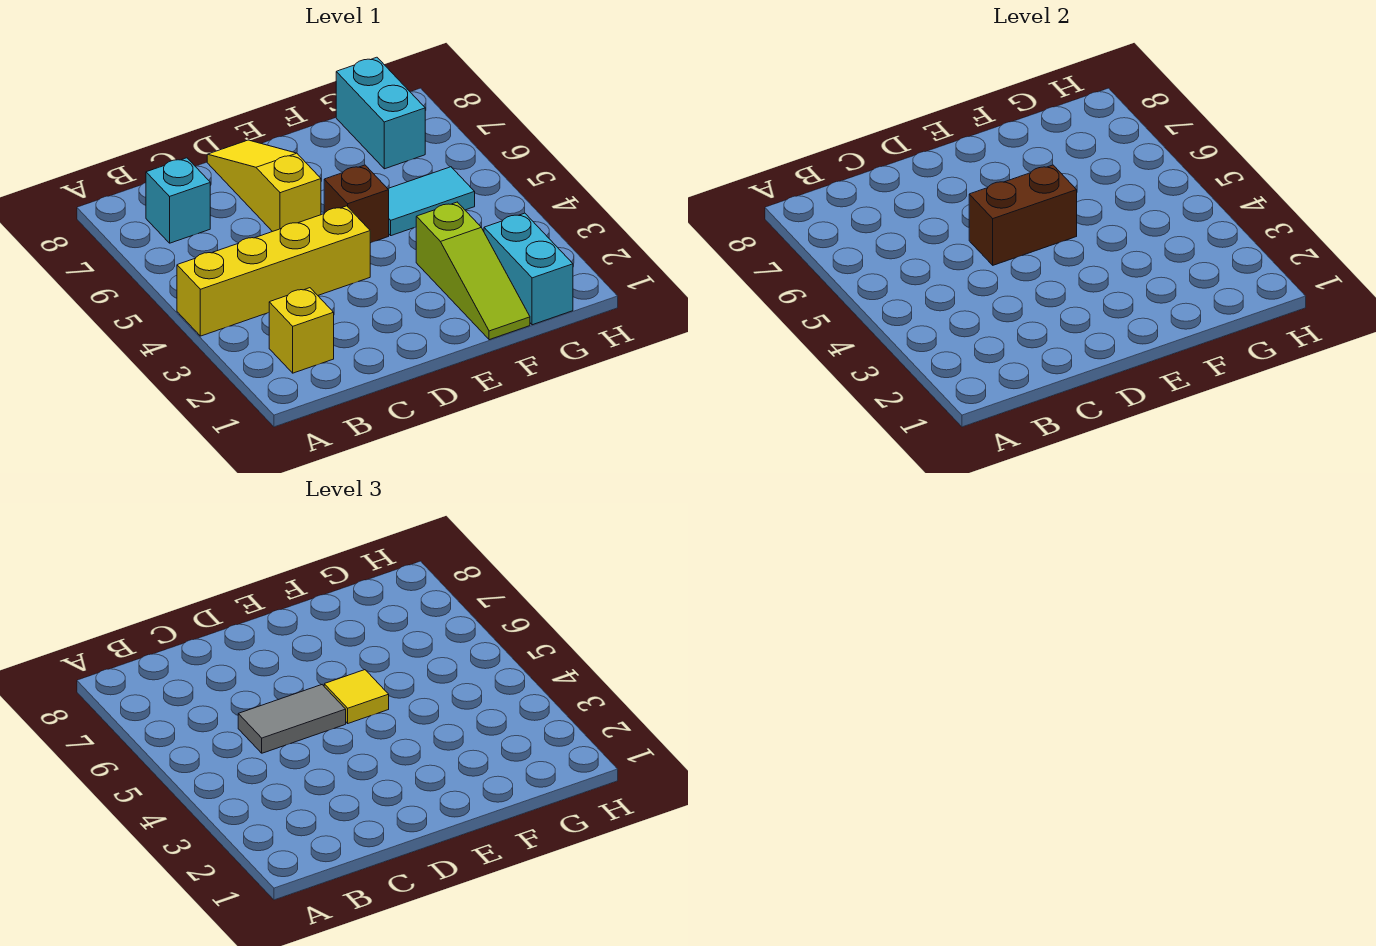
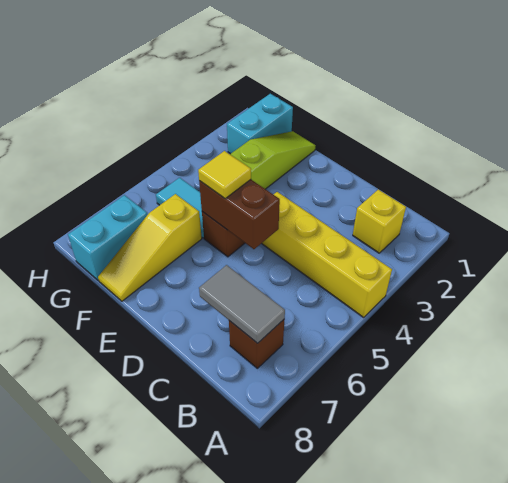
cyan brick B7 level 1 -> brown brick B7 level 1
grey tile C5:D5 level 3 -> grey tile B7:C7 level 2
yellow slope D6:D8 level 1 top 6 -> yellow slope F6:F8 level 1 top 6

